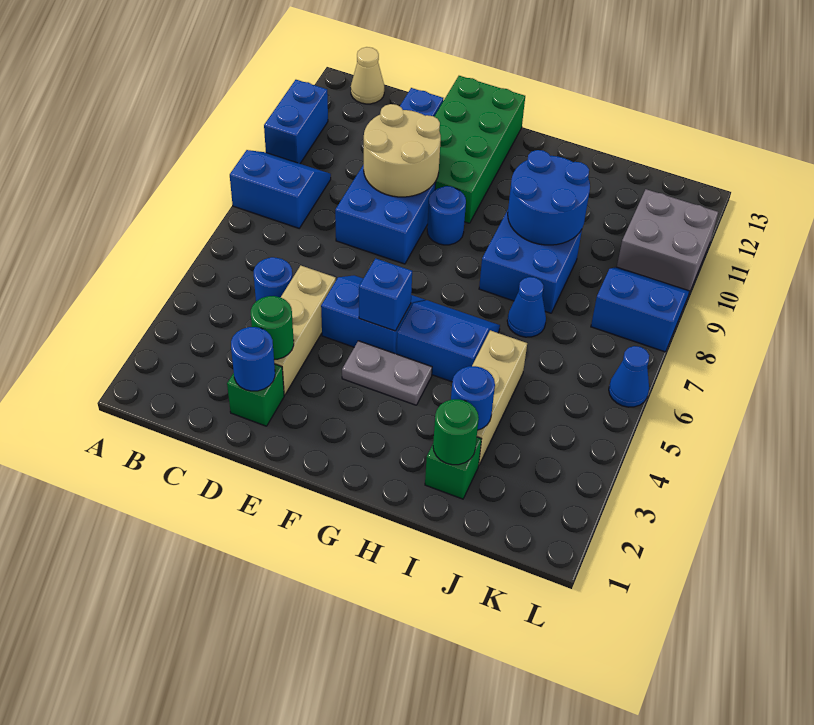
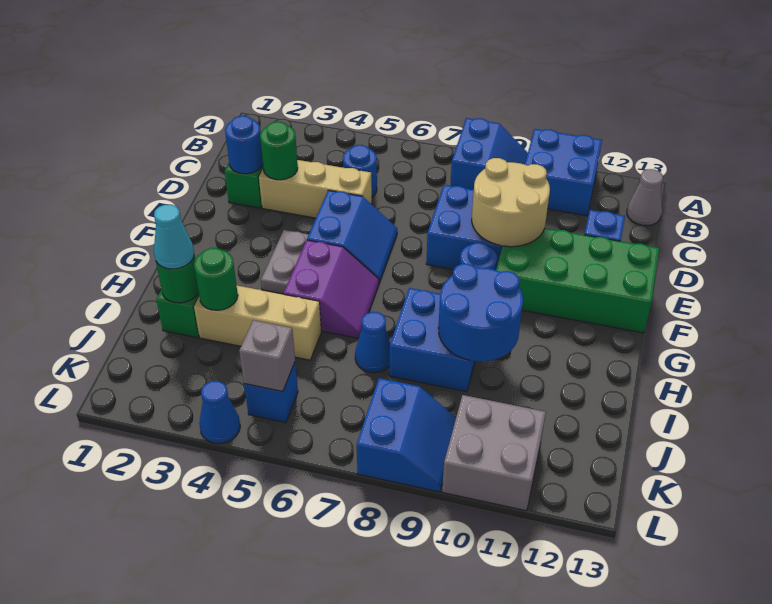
blue brick A10:A11 level 1 -> blue brick A10:B11 level 1
tan cone B13 level 1 -> grey cone B13 level 1
blue brick F5 level 2 -> blue brick K5 level 1
blue slope G5:H6 level 1 top 5 -> purple slope G5:H6 level 1 top 5
none -> cyan cone I2 level 3
blue round brick I3 level 2 -> green round brick I3 level 2
none -> grey brick K5 level 2
blue cone L6 level 1 -> blue cone L4 level 1

